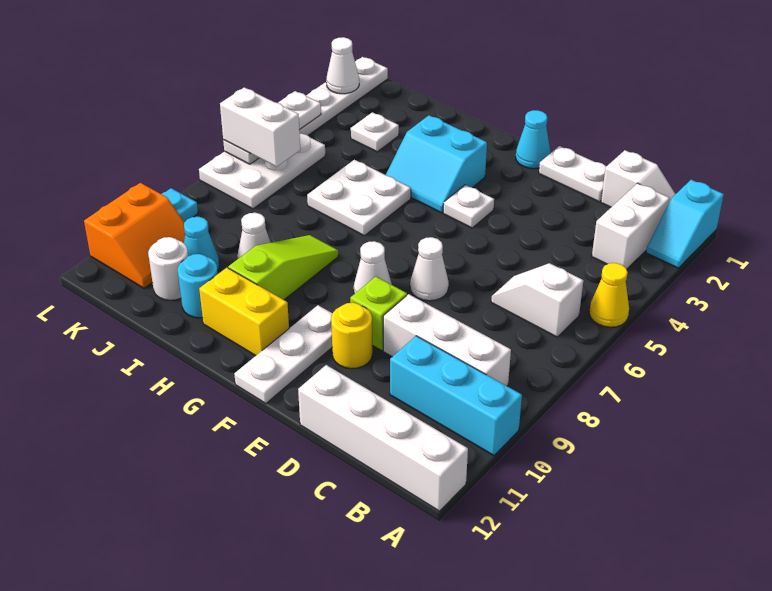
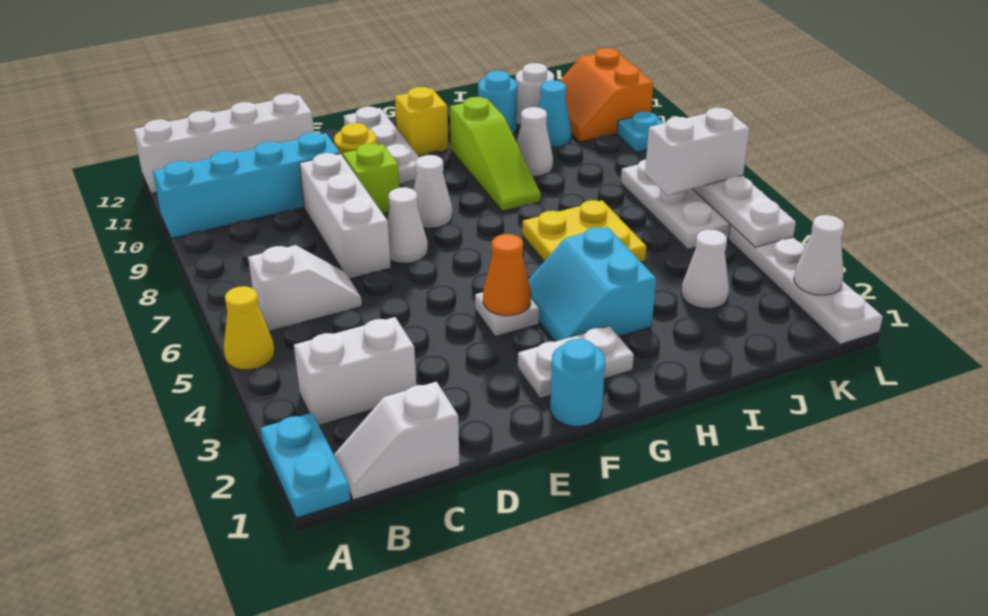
cyan slope A1:A2 level 1 top 1 -> cyan plate A1:A2 level 1
cyan brick A10:C10 level 1 -> cyan brick A10:D10 level 1
white brick B2:B3 level 1 -> white brick B3:C3 level 1
white brick B9:D9 level 1 -> white brick D7:D9 level 1
white plate D1:E1 level 1 -> white plate F2:G2 level 1
cyan cone F1 level 1 -> cyan round brick F1 level 1
none -> orange cone F4 level 2
cyan slope G3:H4 level 1 top 3 -> cyan slope G3:H4 level 1 top H
yellow brick G11:H11 level 1 -> yellow brick G11 level 1
white plate H5:I6 level 1 -> yellow plate H5:I6 level 1
white plate J3 level 1 -> white cone J3 level 1

